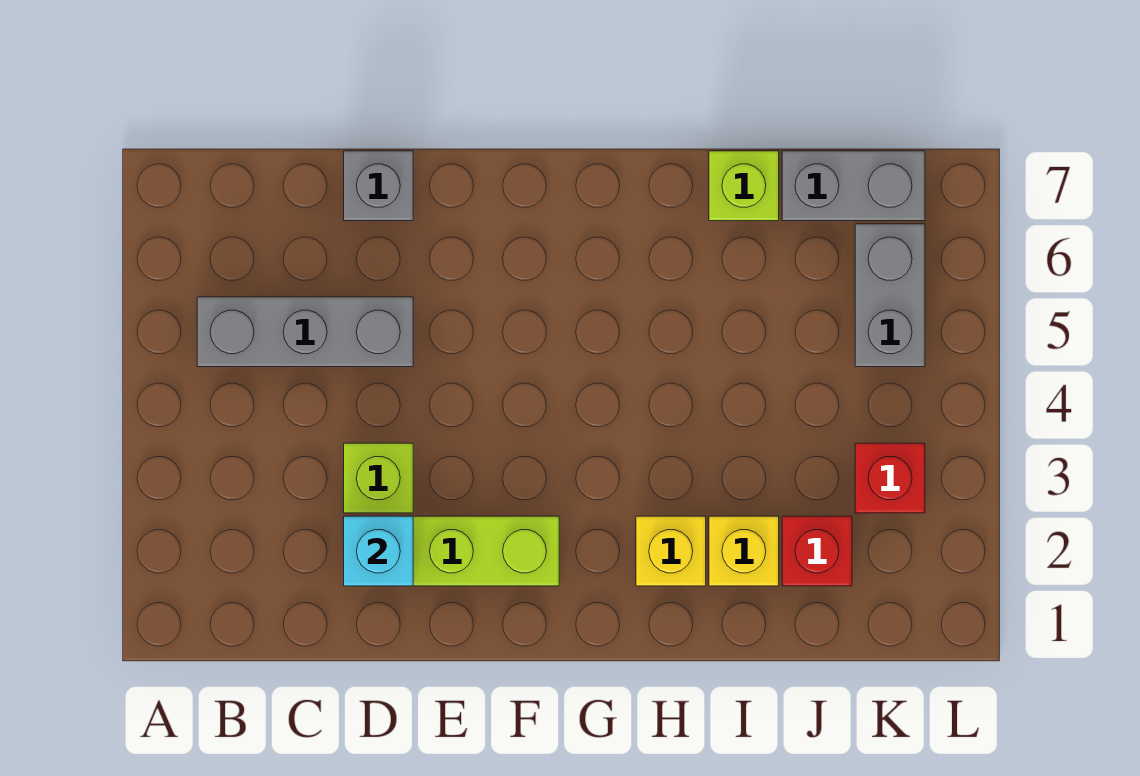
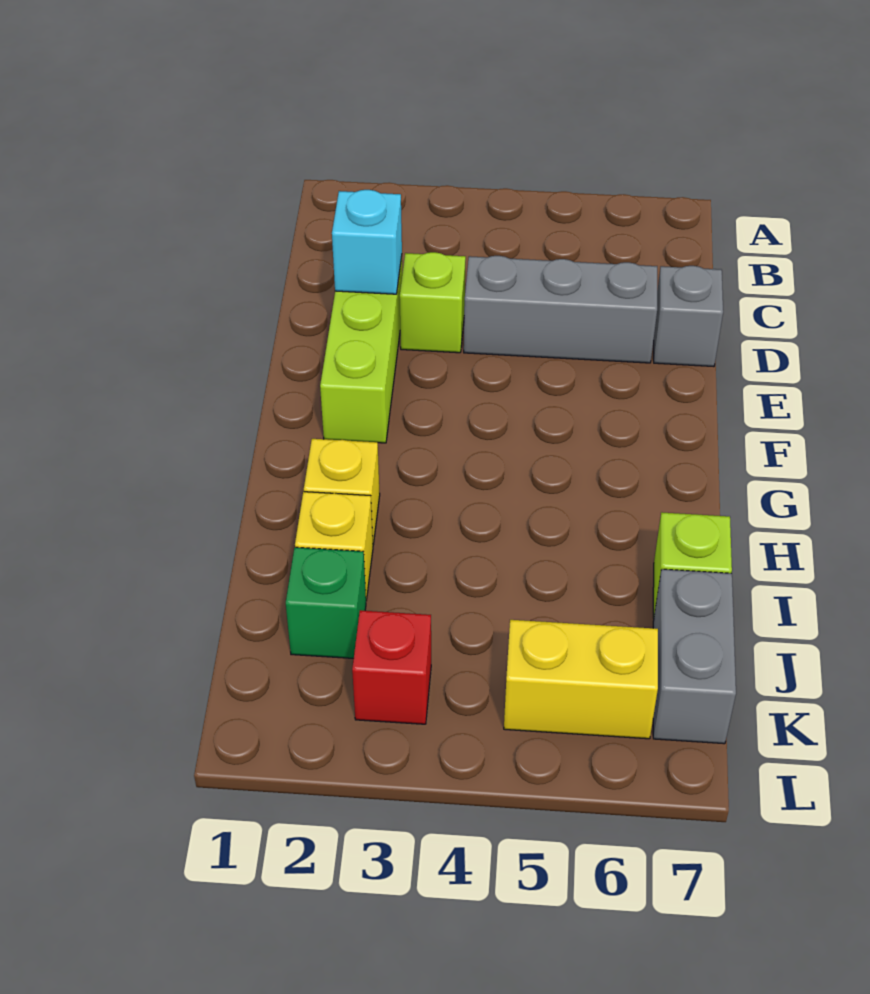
grey brick B5:D5 level 1 -> grey brick D4:D6 level 1
red brick J2 level 1 -> green brick J2 level 1
grey brick K5:K6 level 1 -> yellow brick K5:K6 level 1

